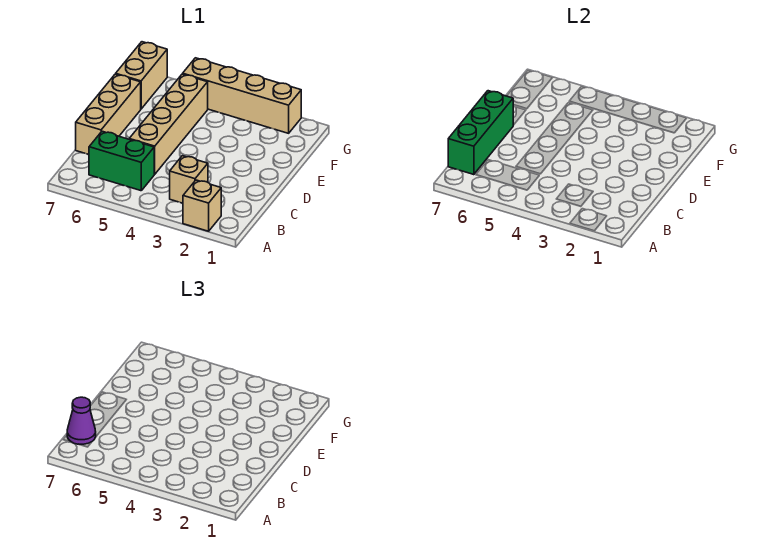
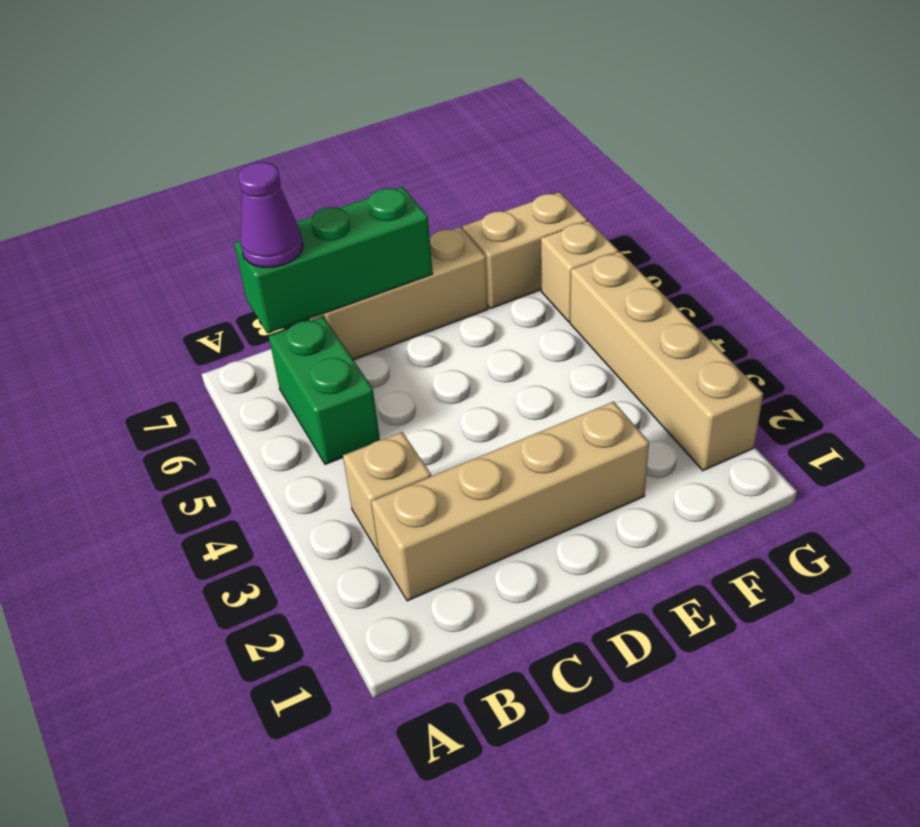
tan brick A2 level 1 -> tan brick G6 level 1
tan brick C5:F5 level 1 -> tan brick B2:E2 level 1

